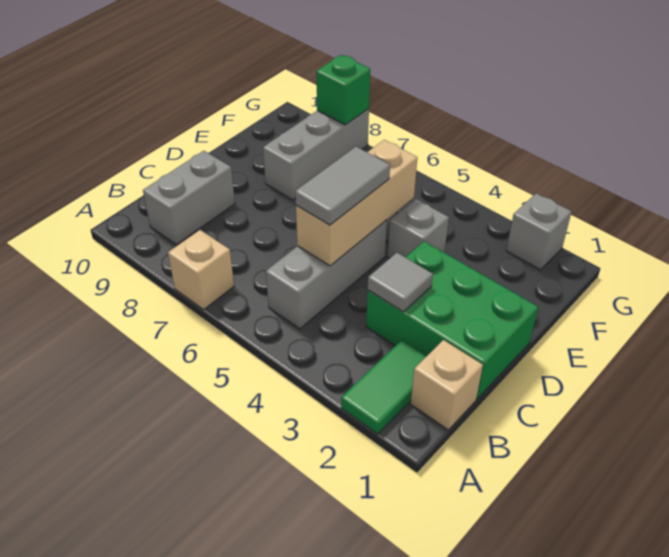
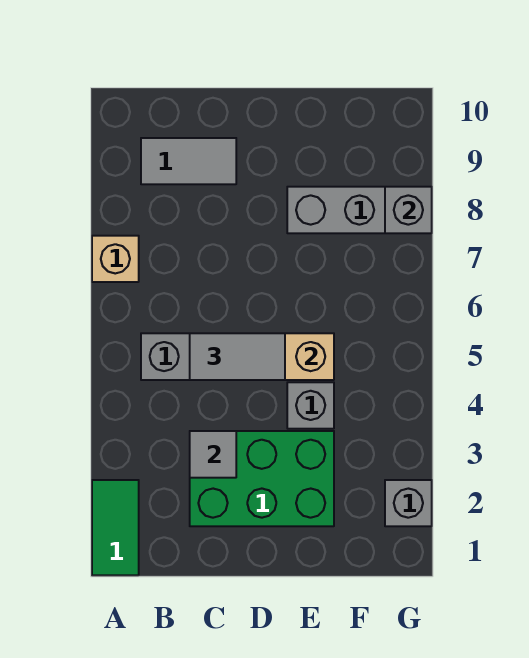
green tile A2:B2 level 1 -> green tile A1:A2 level 1
tan brick B1 level 1 -> none
grey brick B9:C9 level 1 -> grey tile B9:C9 level 1
green brick C1:D3 level 1 -> green brick C2:E3 level 1
green brick G8 level 2 -> grey brick G8 level 2

